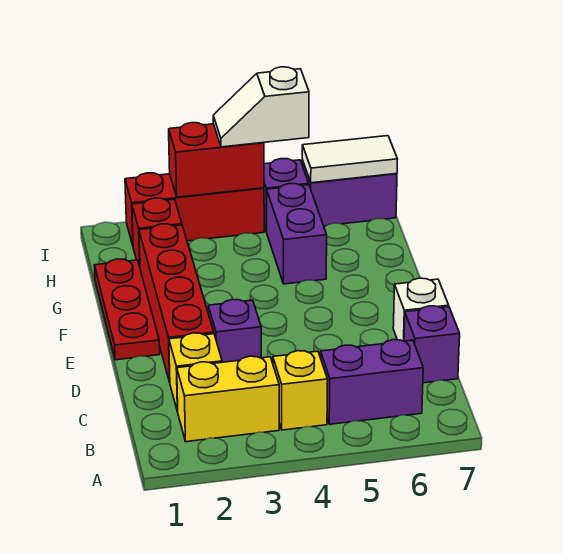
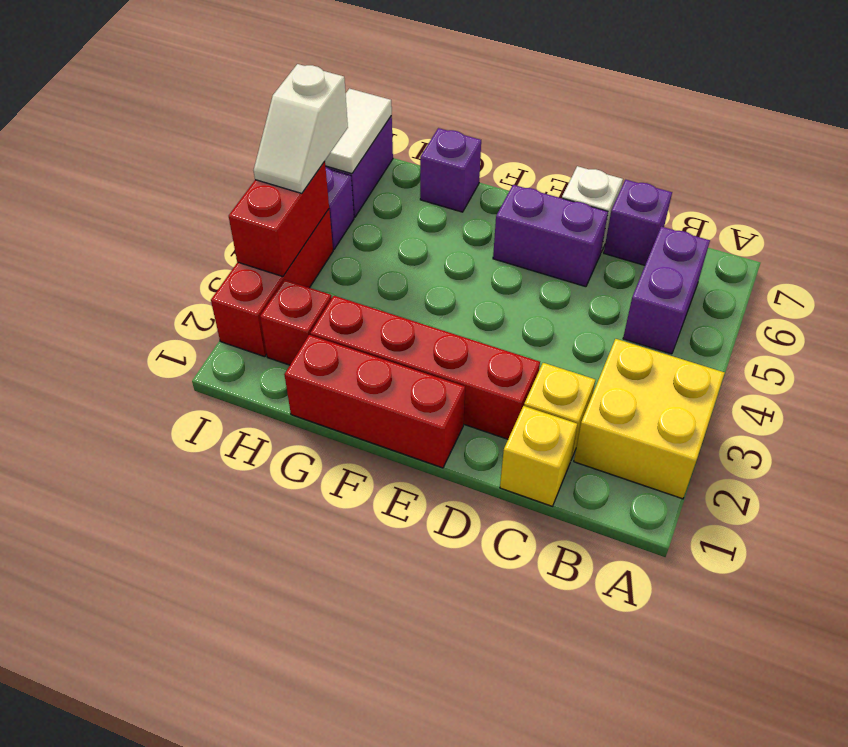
yellow brick B2:B3 level 1 -> yellow brick A2:B3 level 1
yellow brick B4 level 1 -> yellow brick C1 level 1
purple brick D3 level 1 -> purple brick G7 level 1
red plate E1:G1 level 1 -> red brick E1:G1 level 1
purple brick G5:H5 level 1 -> purple brick D6:E6 level 1

